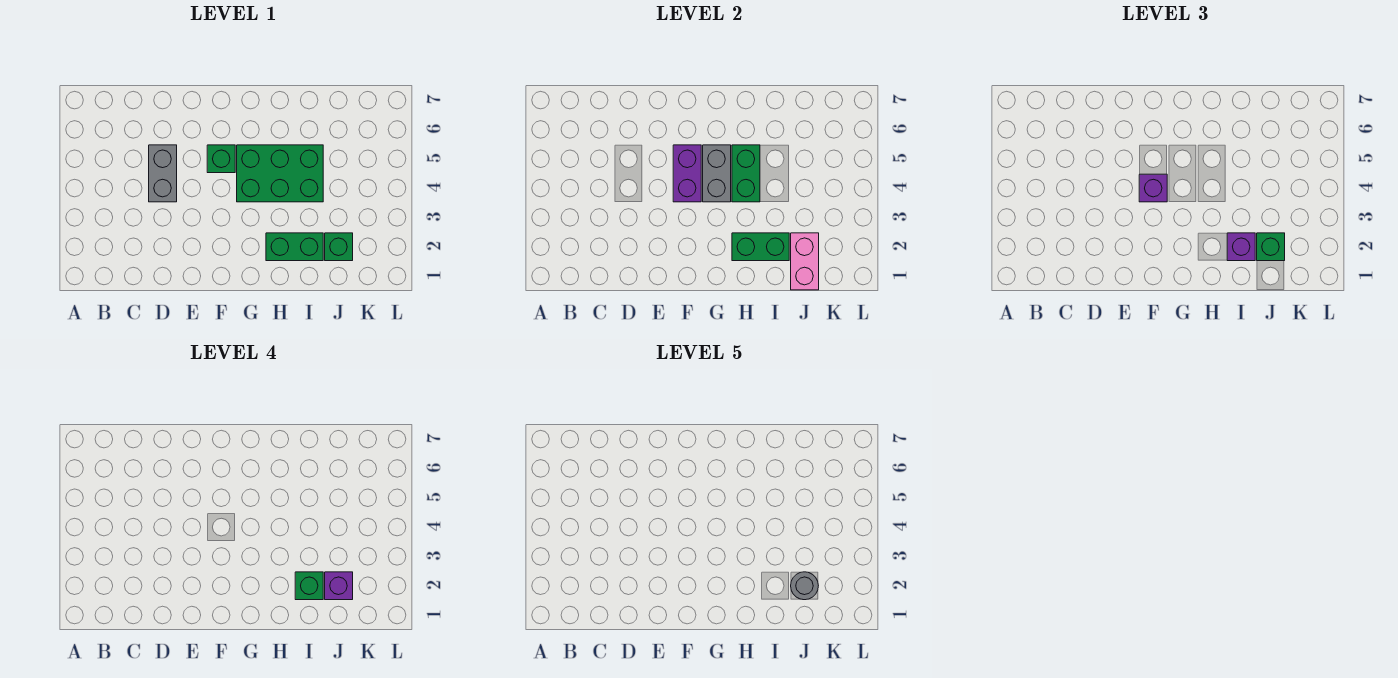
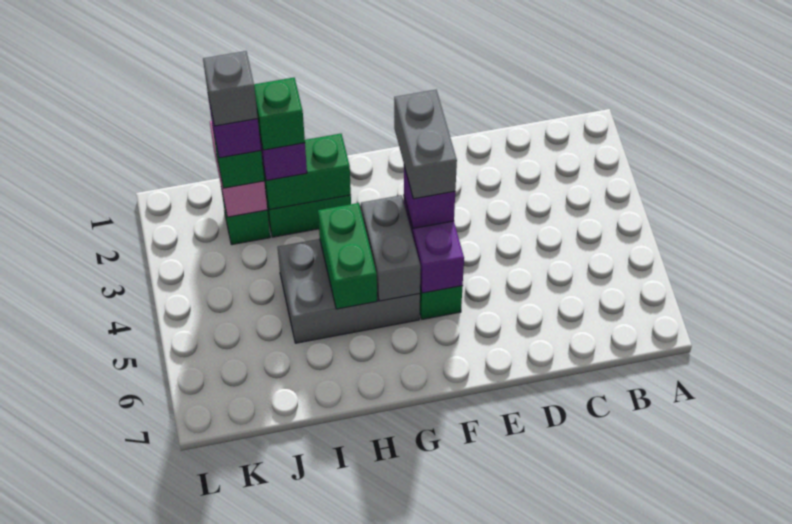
grey brick D4:D5 level 1 -> grey brick F3:F4 level 4
green brick G4:I5 level 1 -> grey brick G4:I5 level 1
grey round brick J2 level 5 -> grey brick J2 level 5

